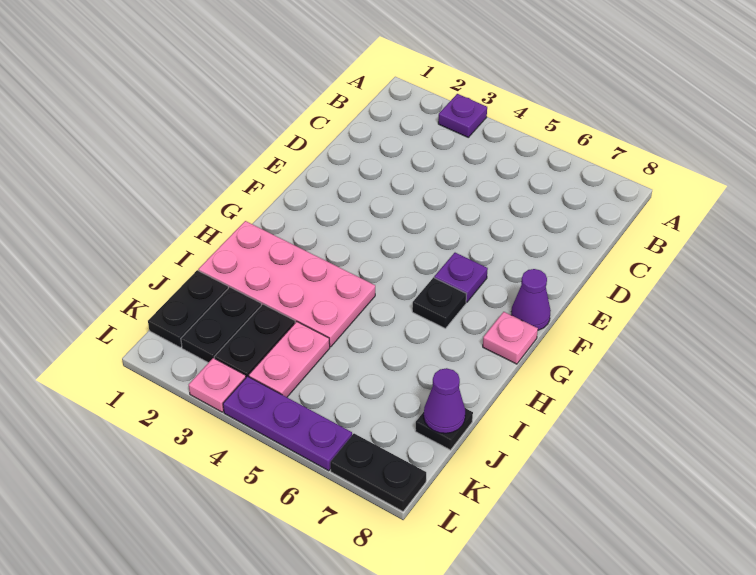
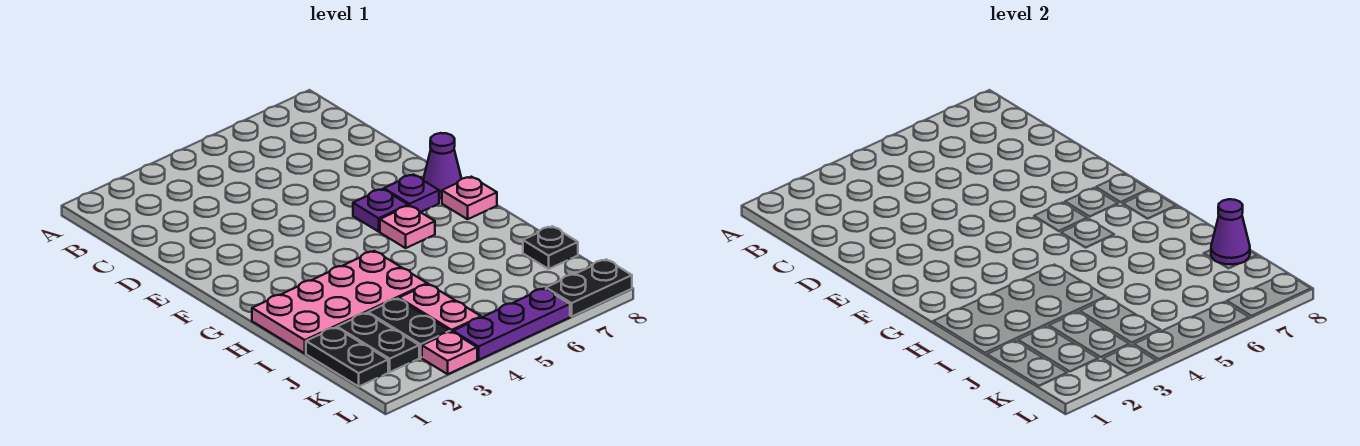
purple plate A3 level 1 -> purple plate F7 level 1
black plate G6 level 1 -> pink plate G6 level 1

